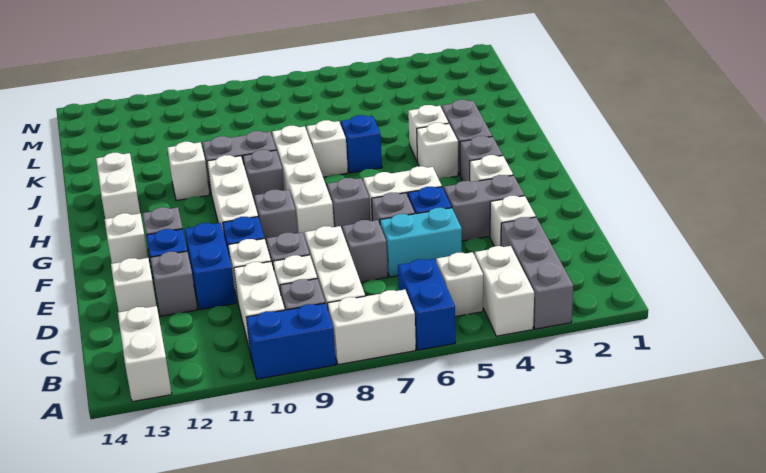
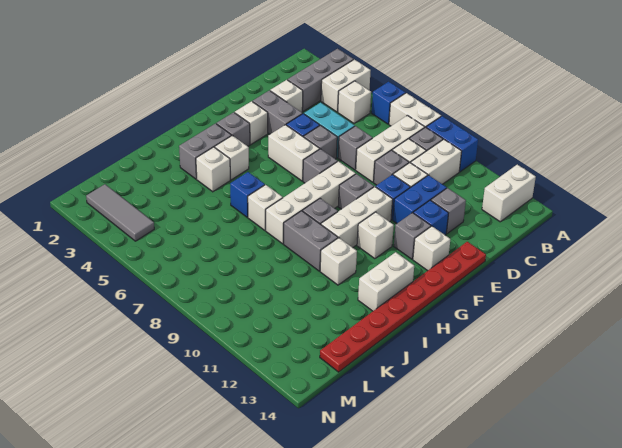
blue brick A6:B6 level 1 -> blue brick A6 level 1
white brick D13 level 1 -> white brick G11 level 1
none -> red plate E14:L14 level 1
none -> grey tile M2:M4 level 1

